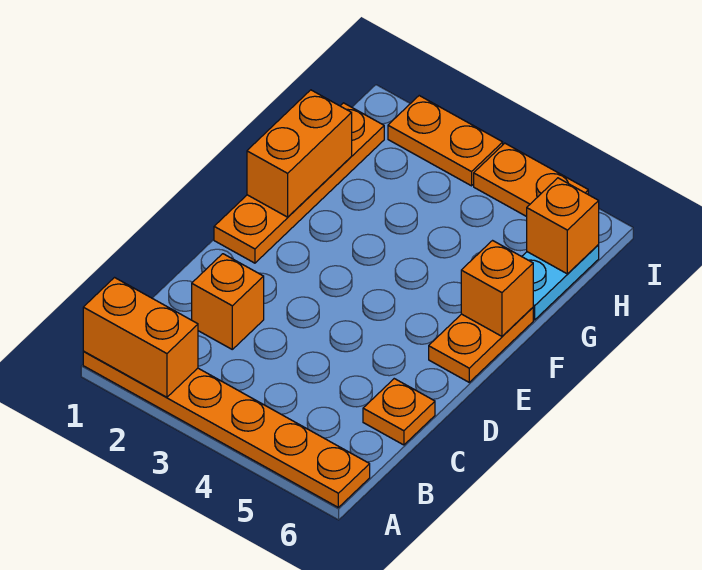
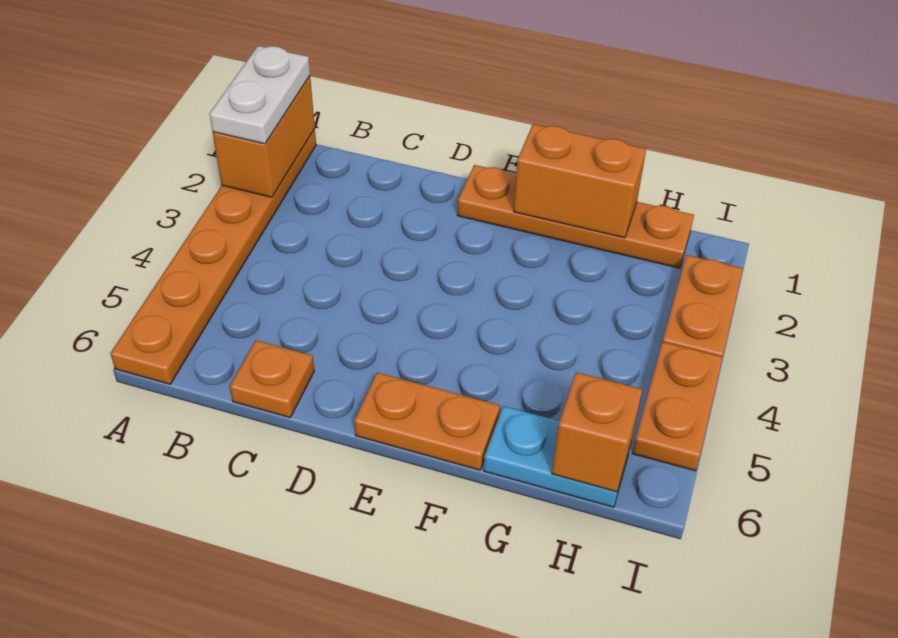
none -> white plate A1:A2 level 3
orange brick C2 level 1 -> none
orange brick F6 level 2 -> none

